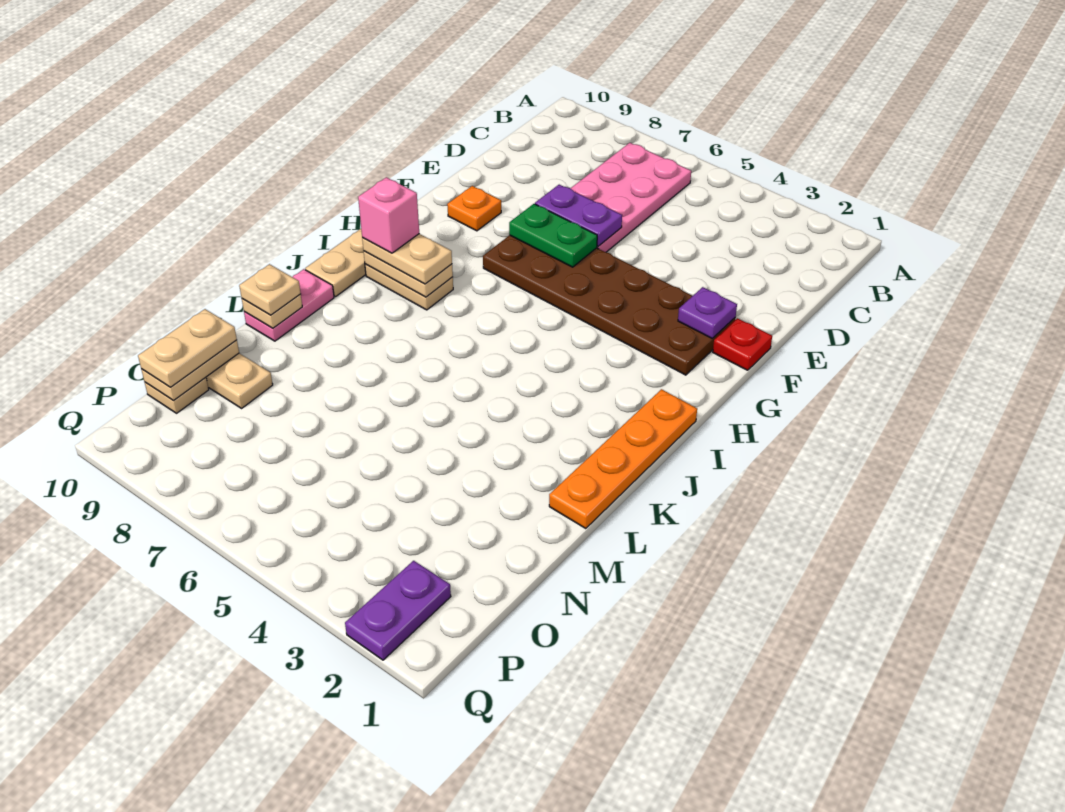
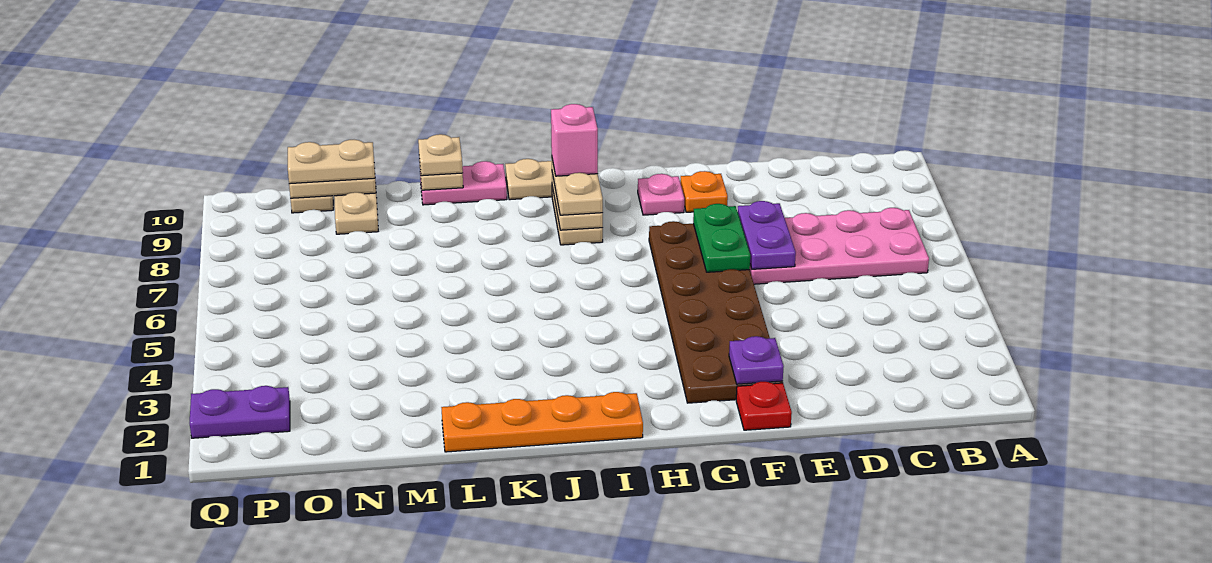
none -> pink plate G9 level 1

